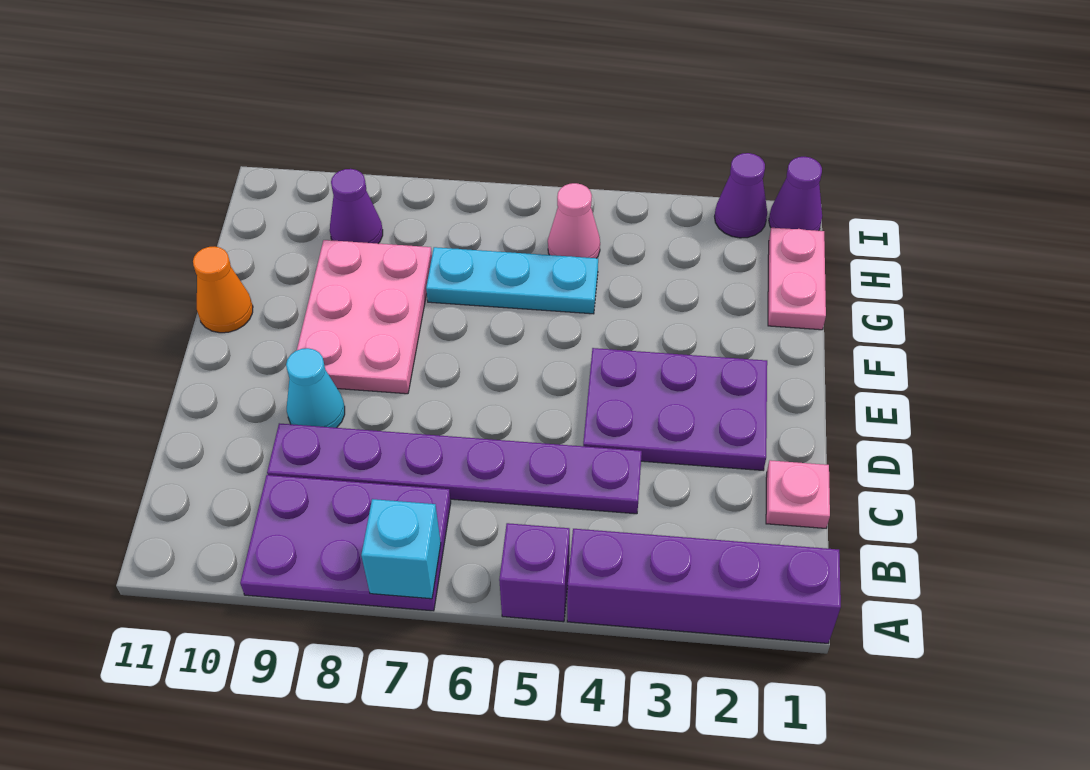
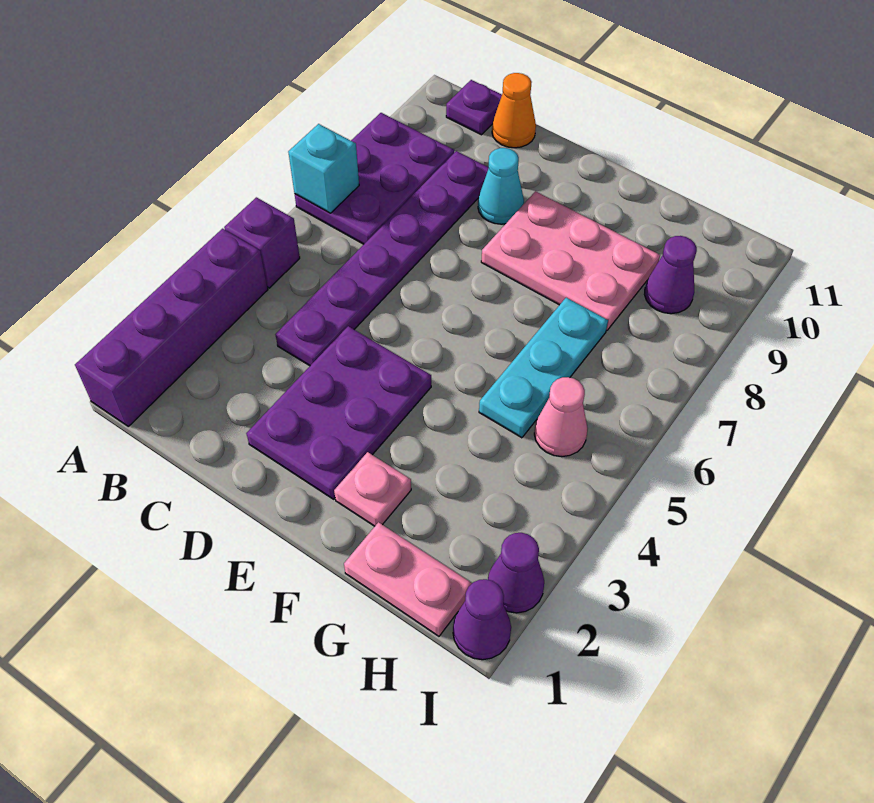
none -> purple plate B11 level 1
pink plate C1 level 1 -> pink plate F2 level 1
orange cone F11 level 1 -> orange cone C11 level 1

